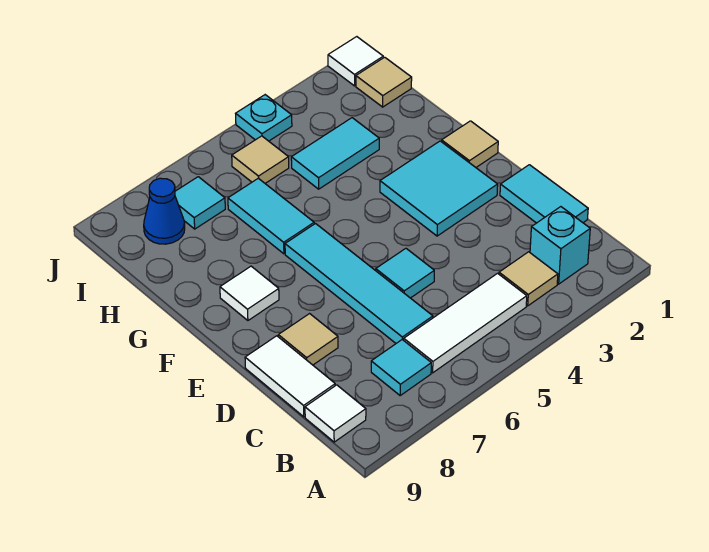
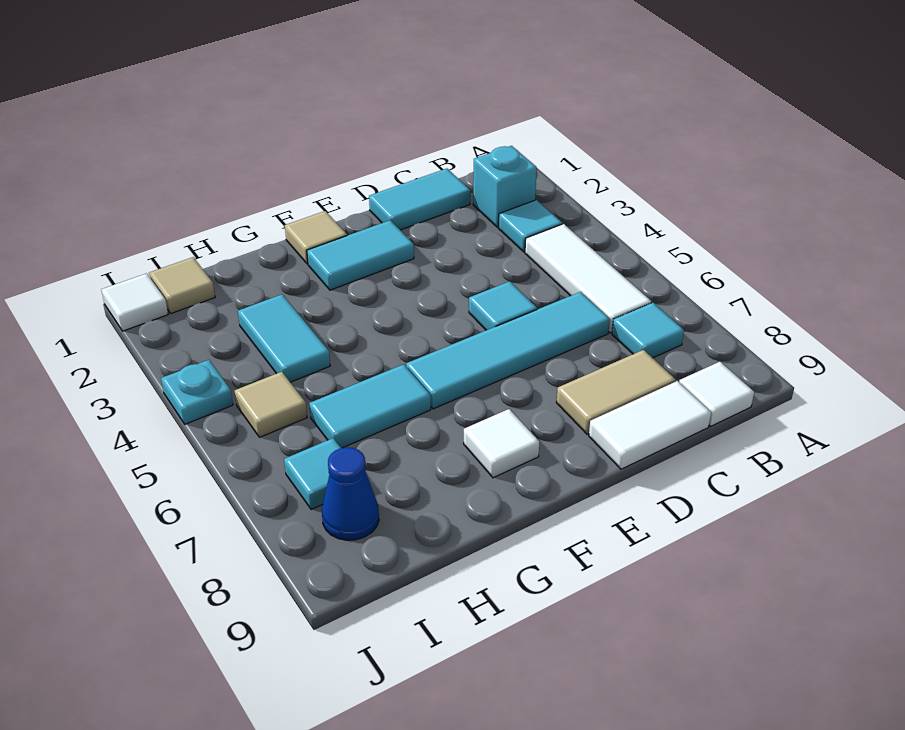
tan tile B3 level 1 -> cyan tile B3 level 1
tan tile D8 level 1 -> tan tile C8:D8 level 1
cyan tile E2:F3 level 1 -> cyan tile E2:F2 level 1

